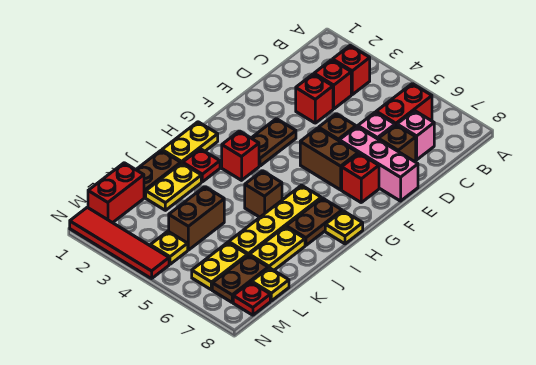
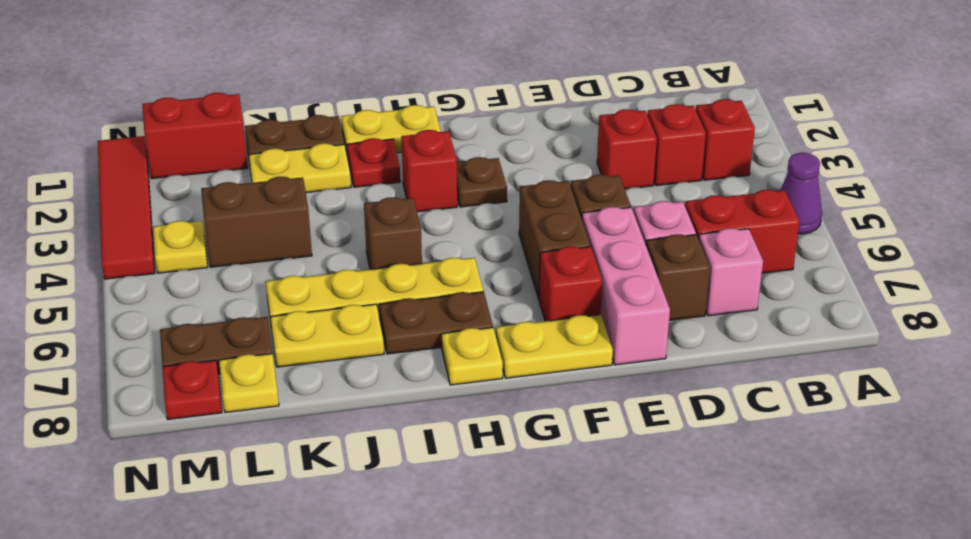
none -> purple cone A5 level 1
brown plate F3:G3 level 1 -> brown plate G3 level 1
yellow plate L6:M6 level 1 -> yellow plate F8:G8 level 1

